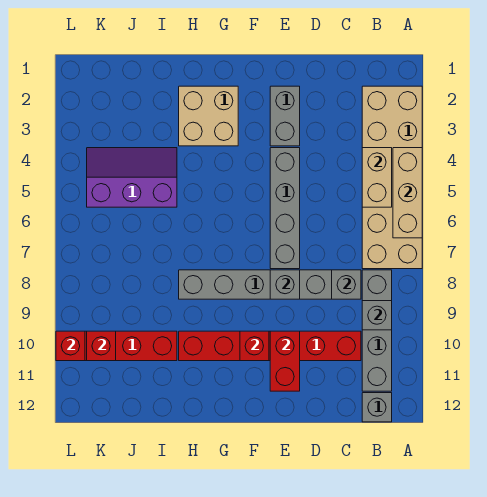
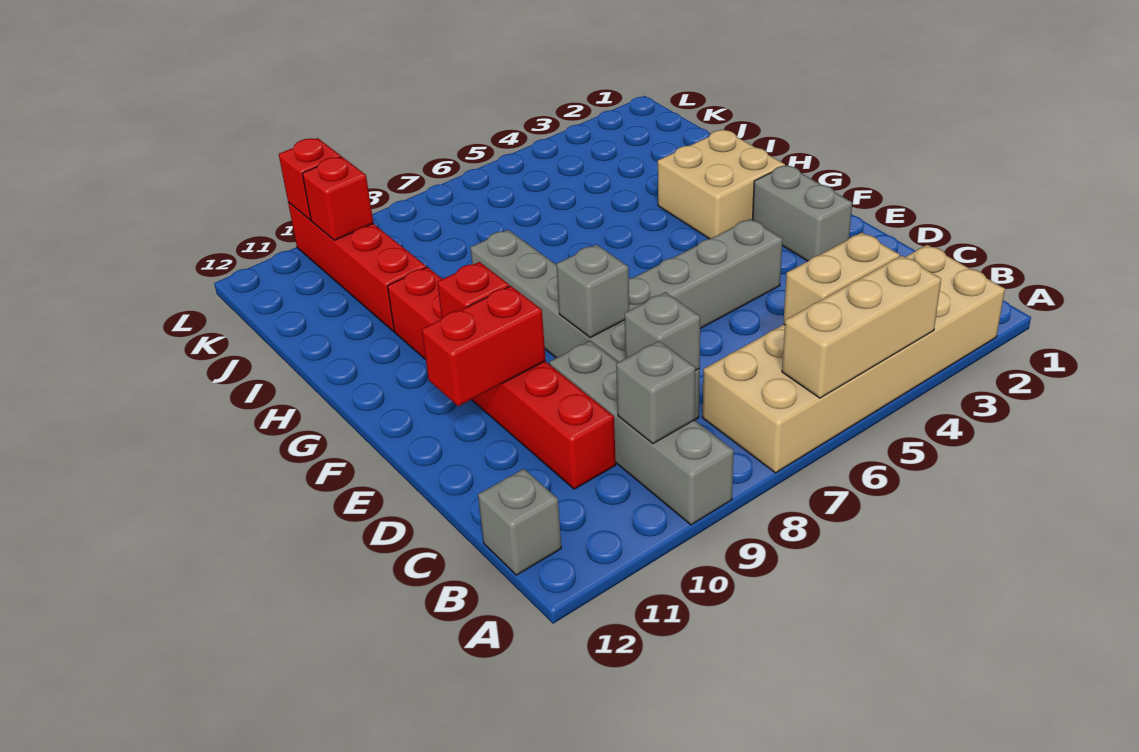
grey brick B8:B11 level 1 -> grey brick A9:D9 level 1
grey brick E2:E3 level 1 -> grey brick E2:F2 level 1
purple slope I4:K5 level 1 top 5 -> none

